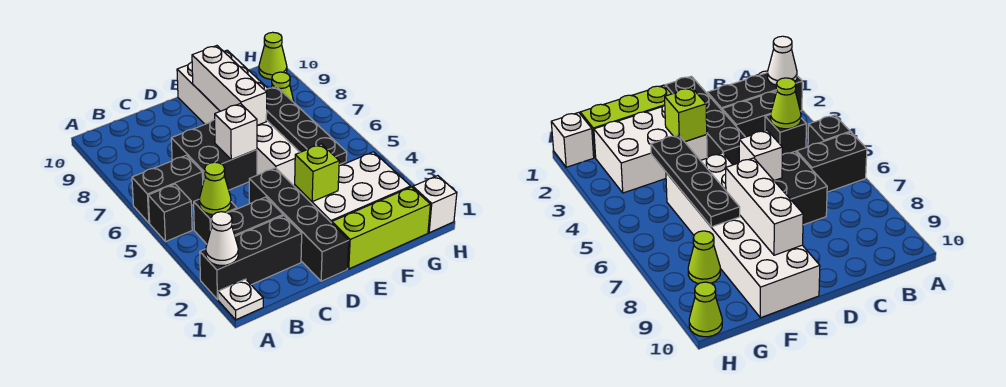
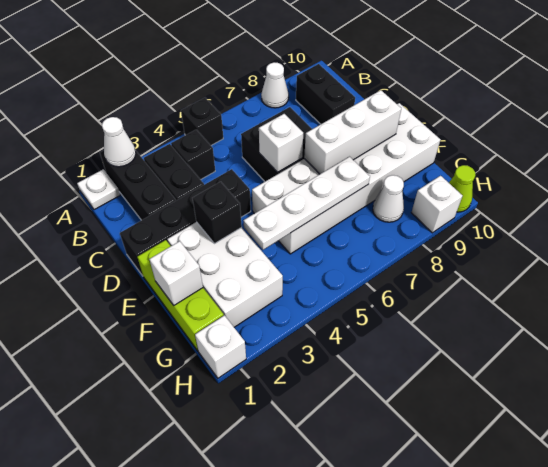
black brick A6:B6 level 1 -> black brick B9:C9 level 1
none -> white cone A8 level 1
lime cone B4 level 2 -> none
lime brick E3 level 2 -> black brick E3 level 2
none -> white brick F1 level 2
black plate F4:F7 level 2 -> white plate F4:F7 level 2
lime cone G8 level 1 -> white cone G8 level 1
none -> white brick H9 level 1

